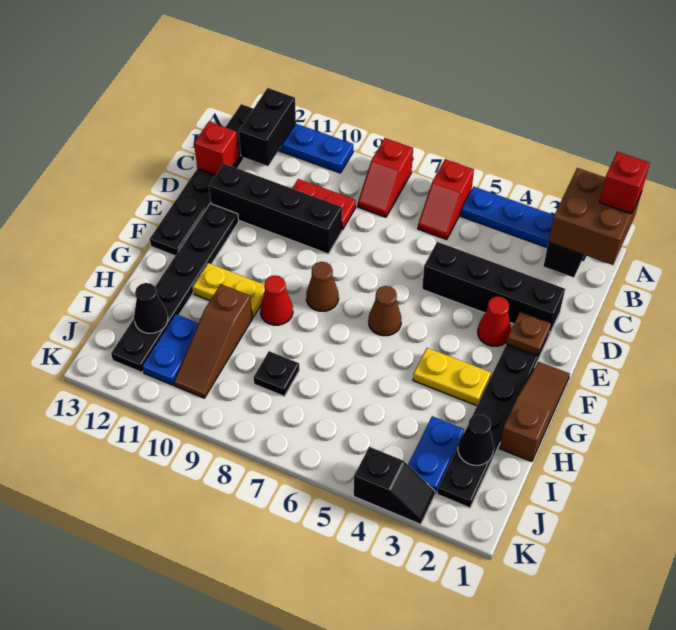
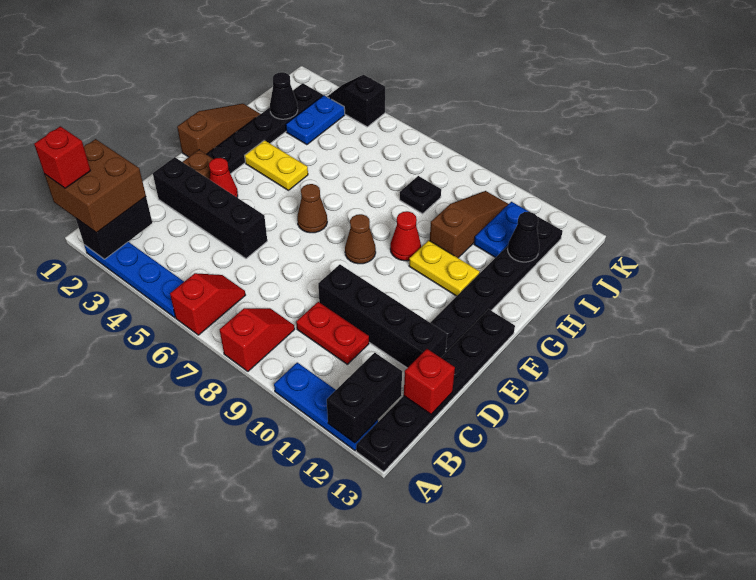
brown slope F1:H1 level 1 top H -> brown slope F1:H1 level 1 top F

